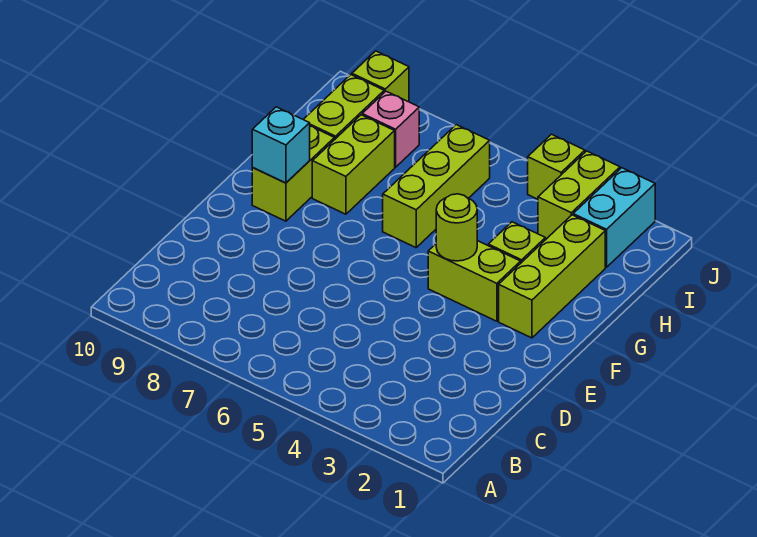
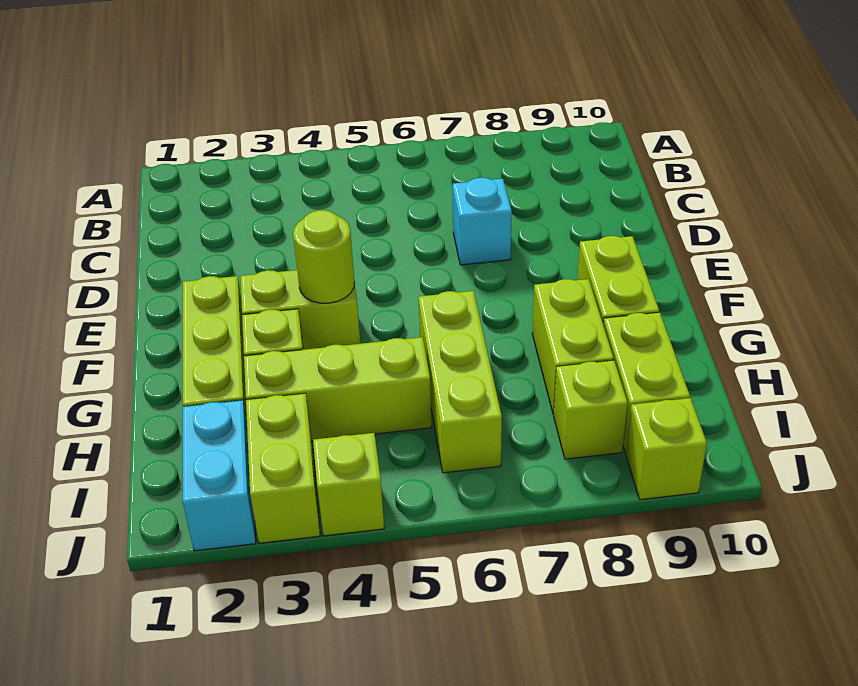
cyan brick F9 level 2 -> cyan brick D7 level 1
none -> lime brick H3:H5 level 1
pink brick I8 level 1 -> lime brick I8 level 1

